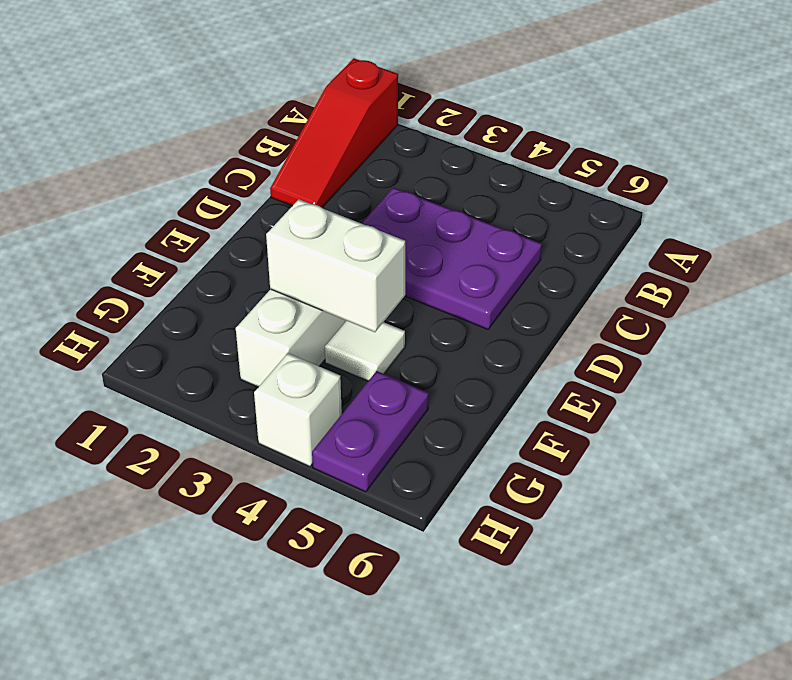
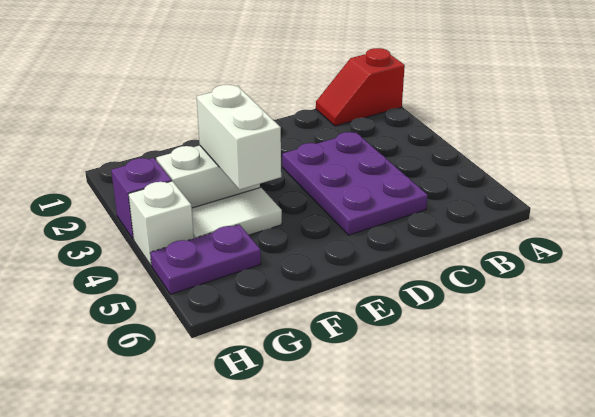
red slope A1:C1 level 1 top A -> red slope A1:B1 level 1 top A
white tile F4 level 1 -> white tile F4:G4 level 1
none -> purple brick H3 level 1

